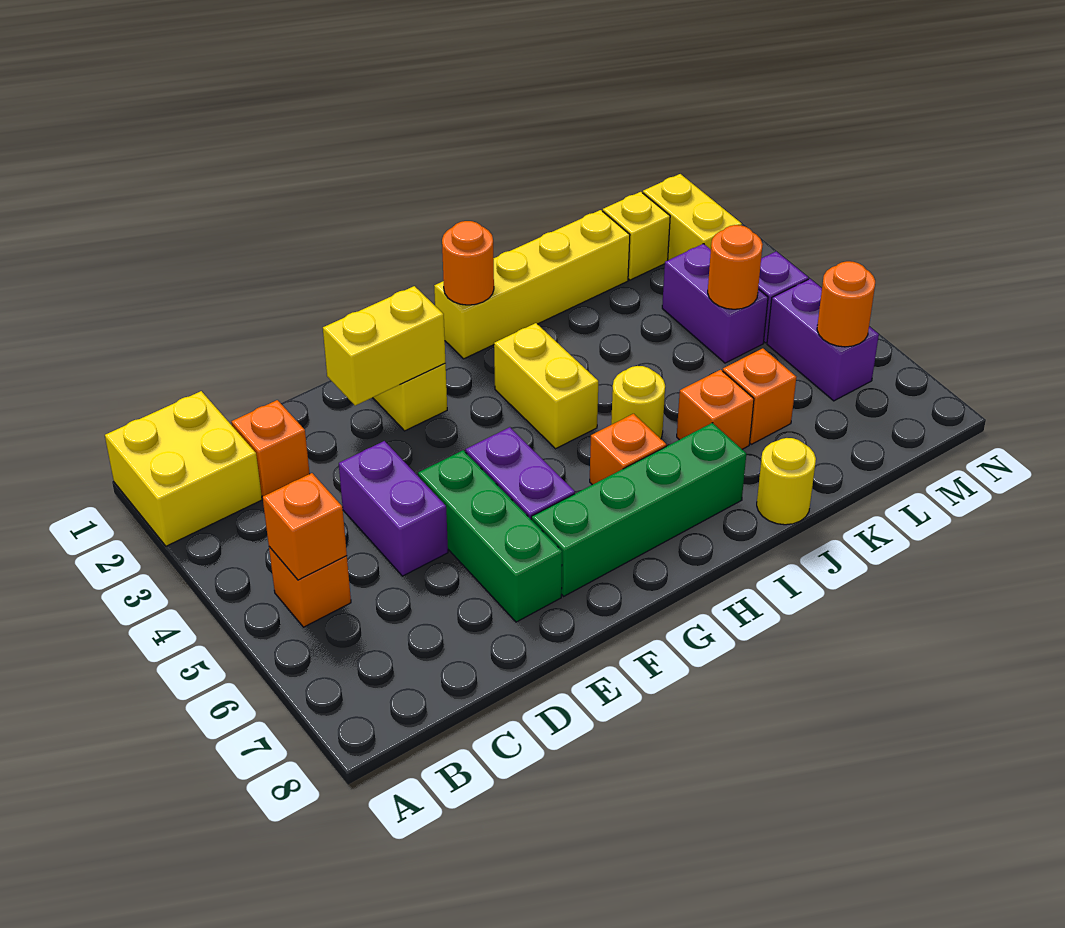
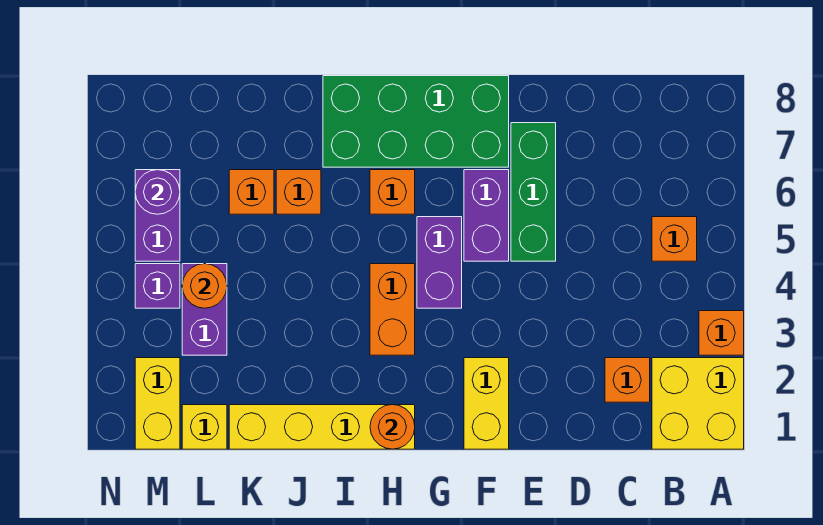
orange brick B5 level 2 -> orange brick A3 level 1
purple brick D4:D5 level 1 -> purple brick G4:G5 level 1
yellow brick E2:F2 level 2 -> none
green brick F7:I7 level 1 -> green brick F7:I8 level 1
yellow brick H3:H4 level 1 -> orange brick H3:H4 level 1
yellow round brick I5 level 1 -> none
yellow round brick J8 level 1 -> none
orange round brick M6 level 2 -> purple round brick M6 level 2

